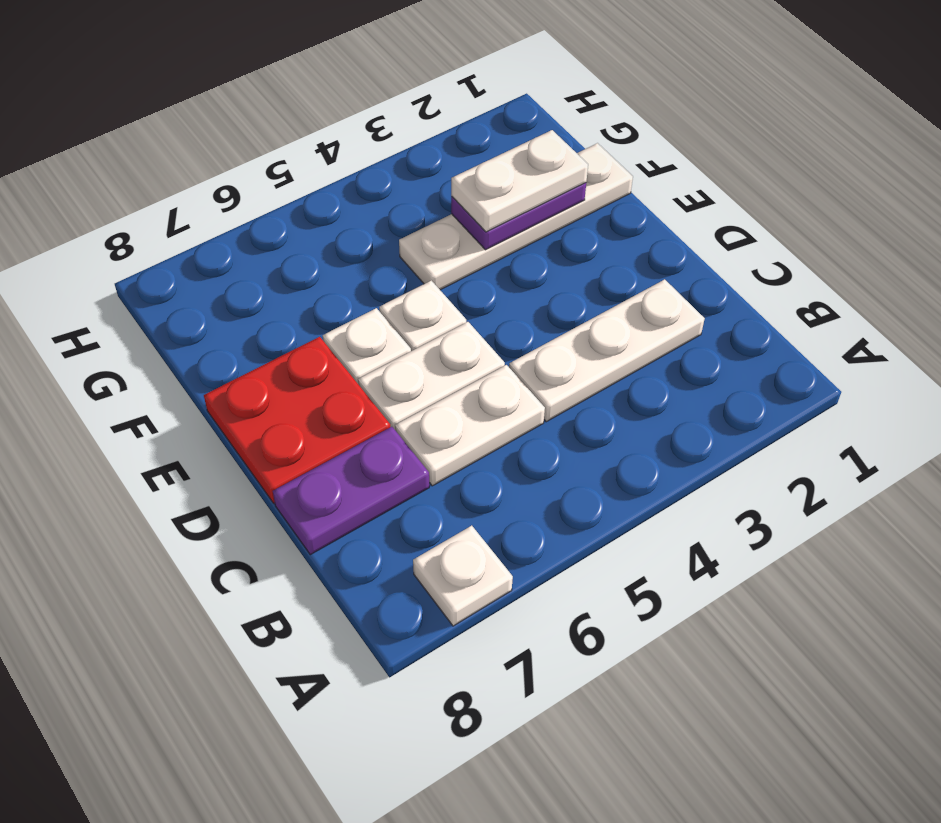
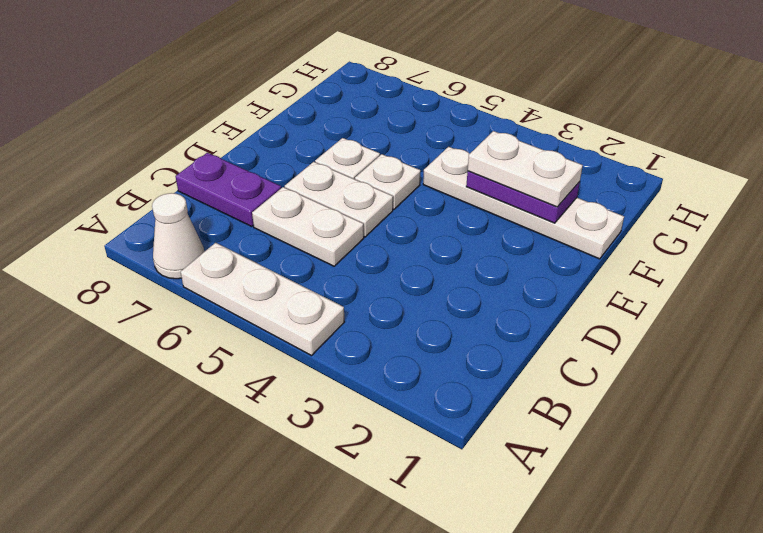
white plate A7 level 1 -> white cone A7 level 1
white plate C2:C4 level 1 -> white plate A4:A6 level 1
red plate D7:E8 level 1 -> none

